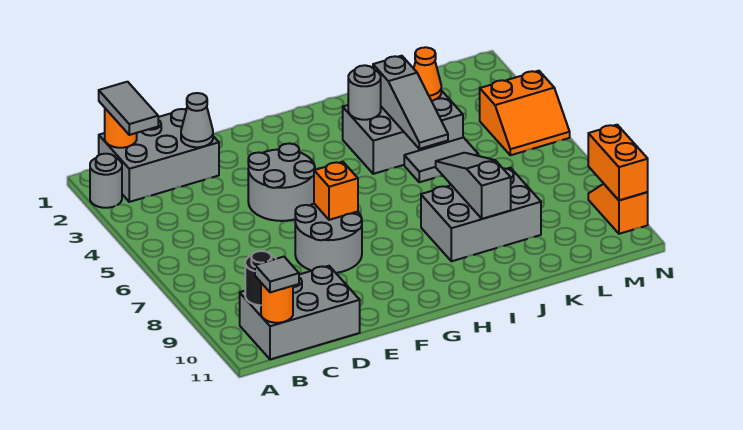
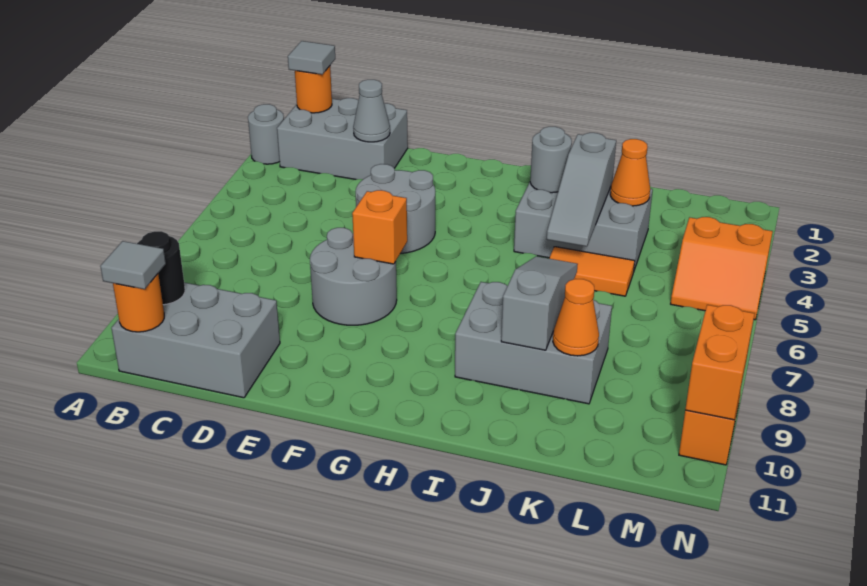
grey tile B1:B2 level 3 -> grey tile B1 level 3
grey tile J5:K5 level 1 -> orange tile J5:K5 level 1
none -> orange cone K9 level 2

